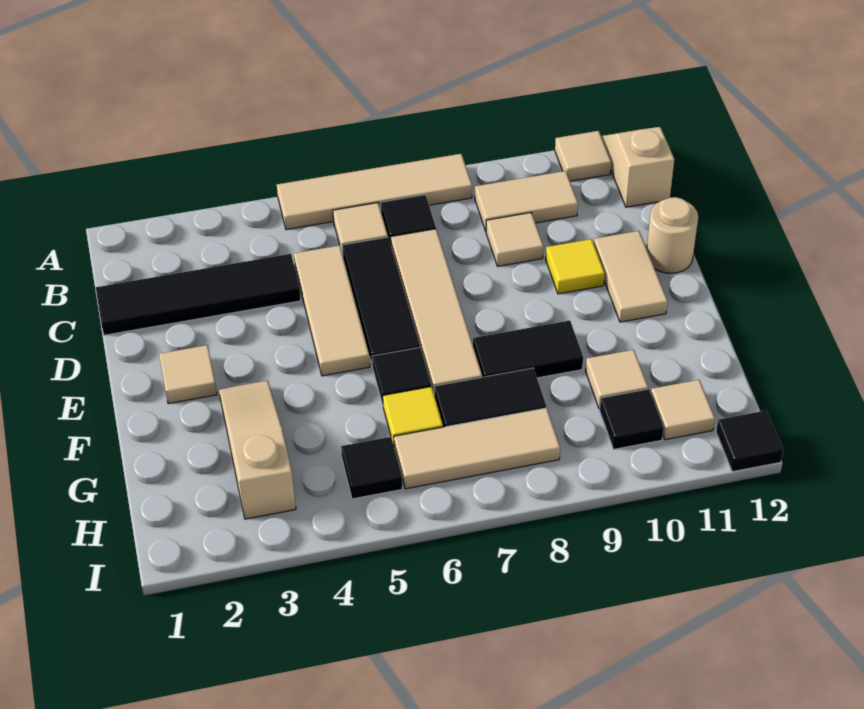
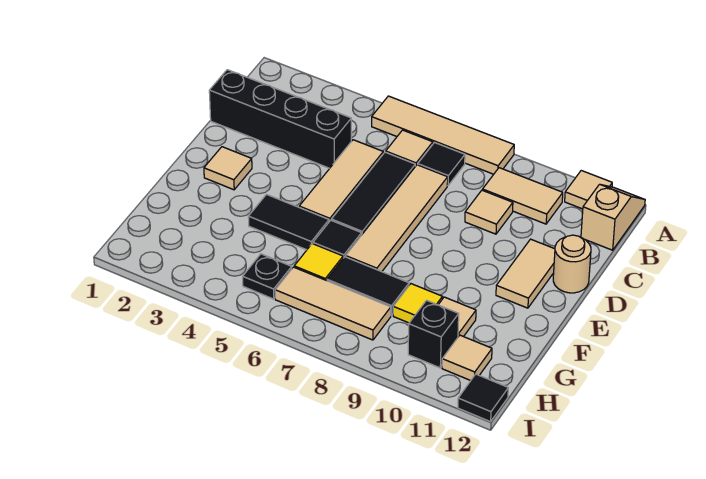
black tile C1:C4 level 1 -> black brick C1:C4 level 1
yellow tile D10 level 1 -> yellow tile G9 level 1
tan slope F3:H3 level 1 top H -> none
black tile F8:F9 level 1 -> black tile F4:F5 level 1
black tile H5 level 1 -> black plate H5 level 1
black tile H10 level 1 -> black brick H10 level 1

